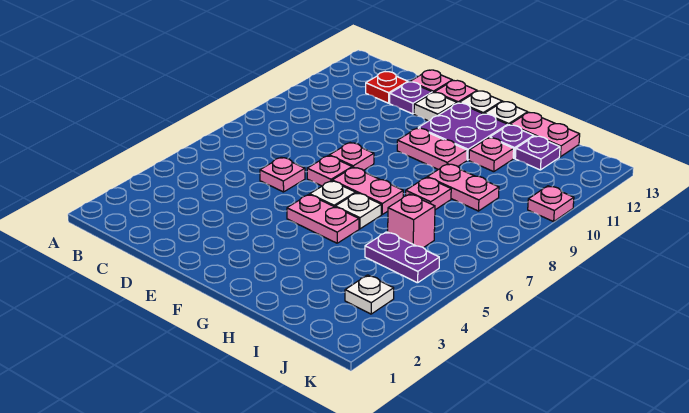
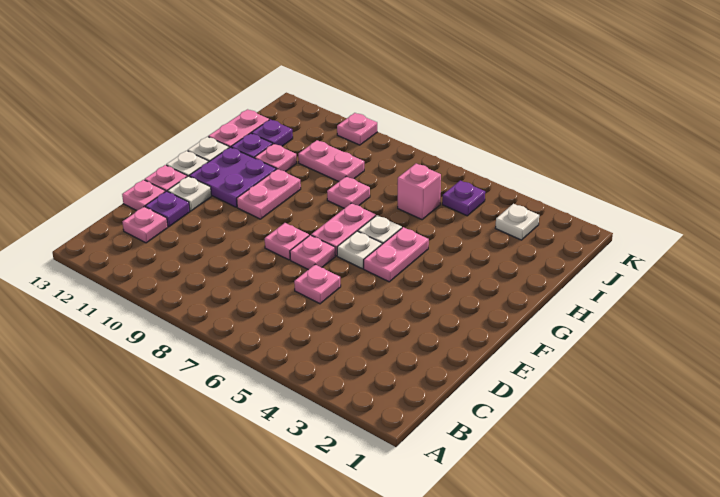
red plate C12 level 1 -> pink plate C12 level 1
pink plate H9:I9 level 1 -> pink plate I9:I10 level 1
purple plate I5:J5 level 1 -> purple plate J5 level 1

